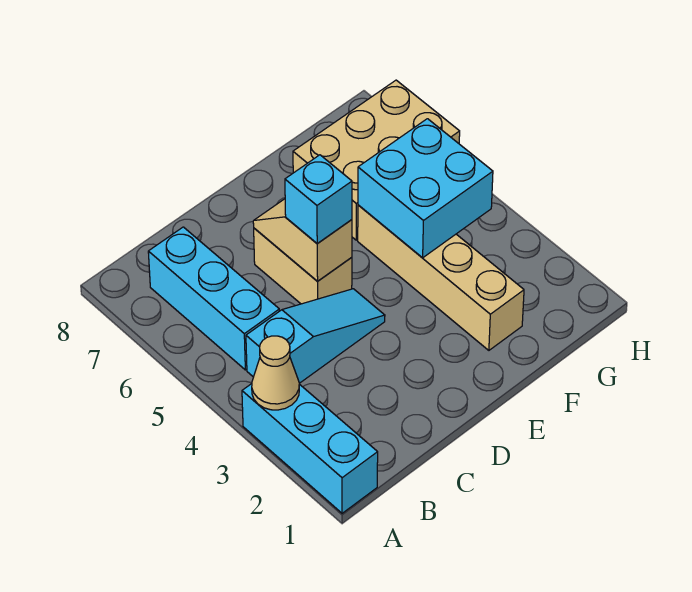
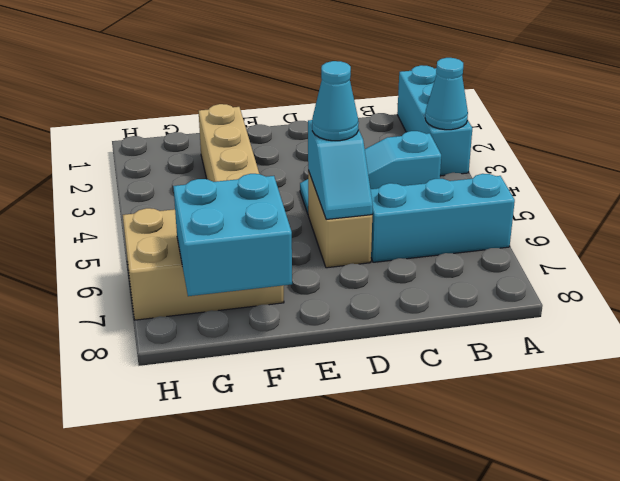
tan cone A3 level 2 -> cyan cone A3 level 2
cyan brick B5:B7 level 1 -> cyan brick A6:C6 level 1
tan slope D5:D6 level 2 top 5 -> cyan slope D5:D6 level 2 top 5
cyan brick D5 level 3 -> cyan cone D5 level 3
cyan brick F4:G5 level 2 -> cyan brick F7:G8 level 2

